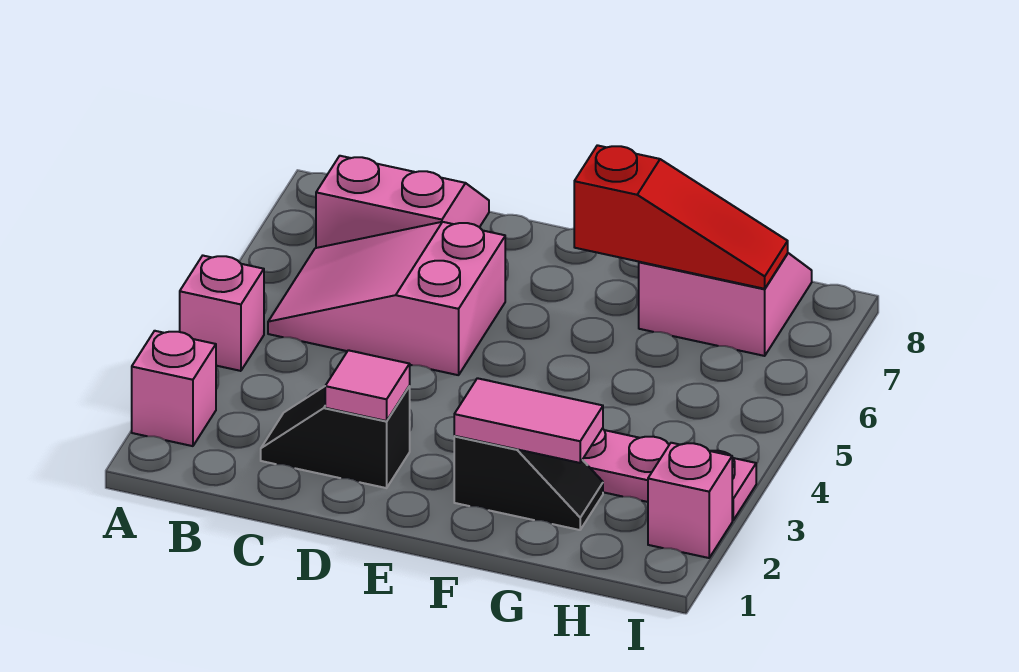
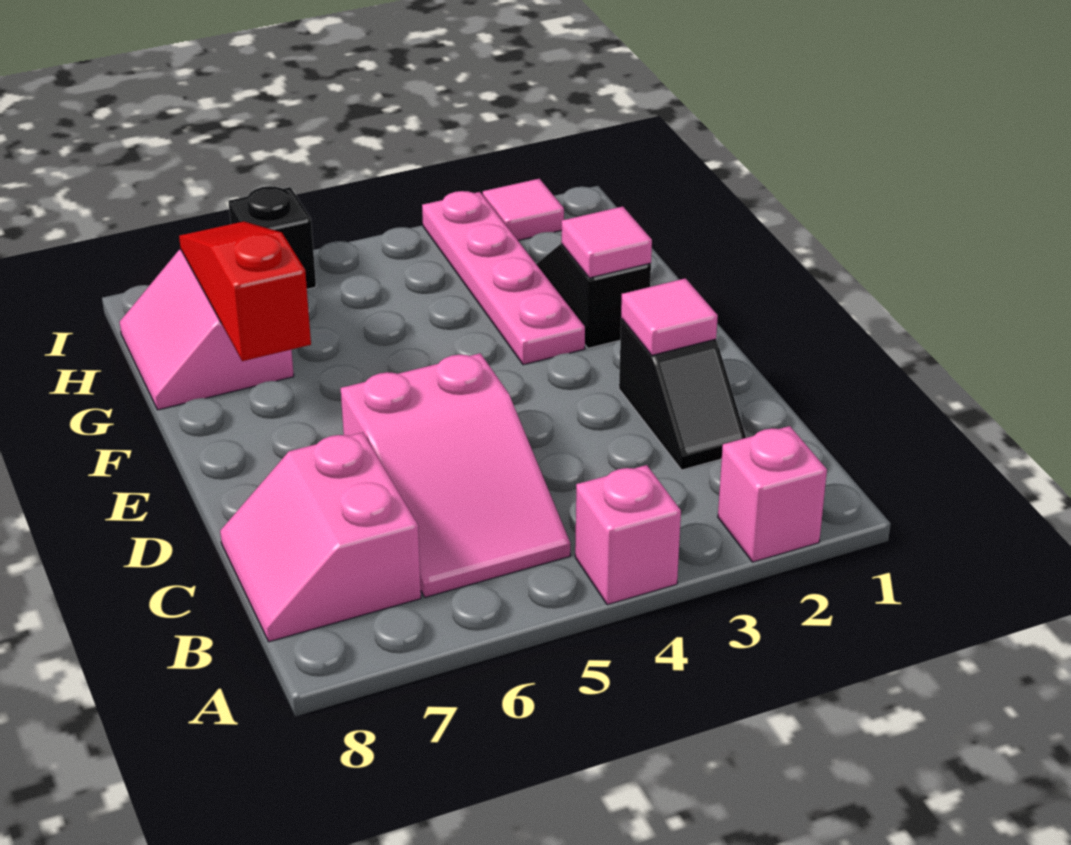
pink tile F2:G2 level 2 -> pink tile F2 level 2
pink brick I2 level 1 -> pink tile I2 level 1
none -> black brick I6 level 1

